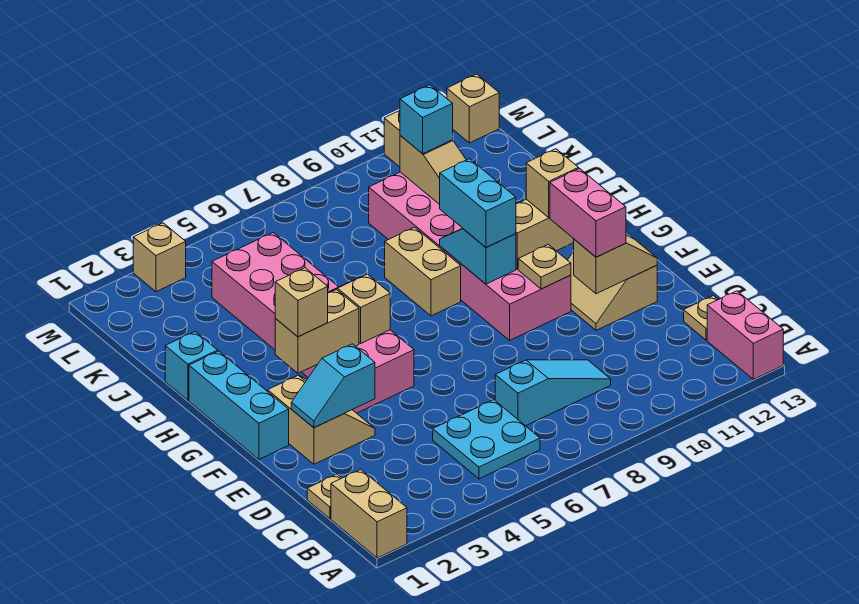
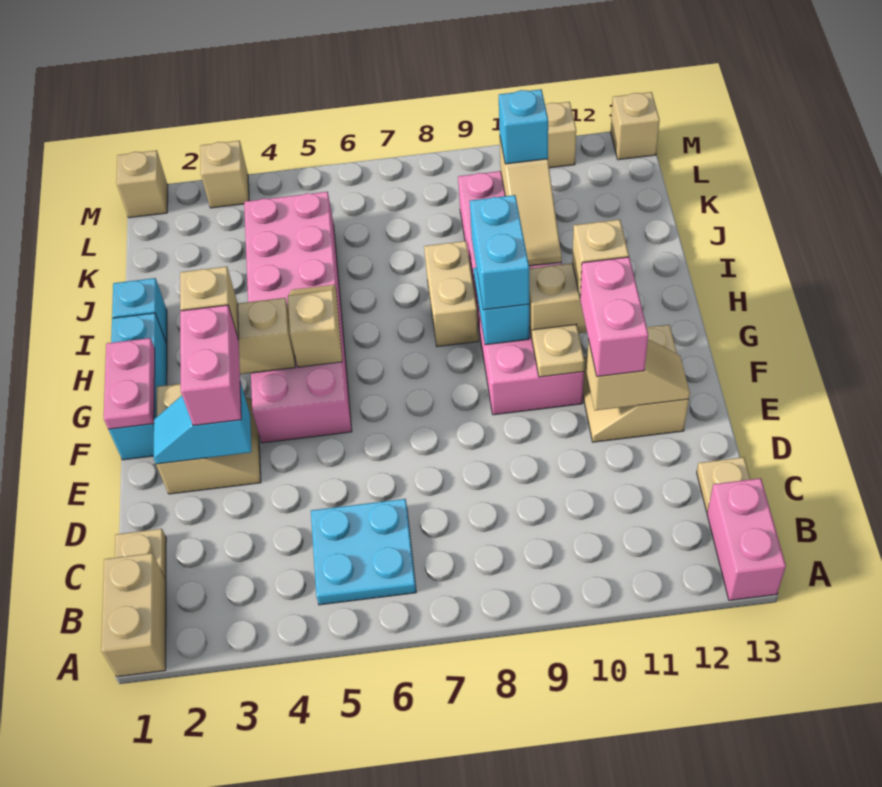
cyan slope C7:C9 level 1 top 7 -> none
none -> pink brick E3:F3 level 3
none -> pink plate F1:G1 level 2
none -> tan brick M1 level 1

